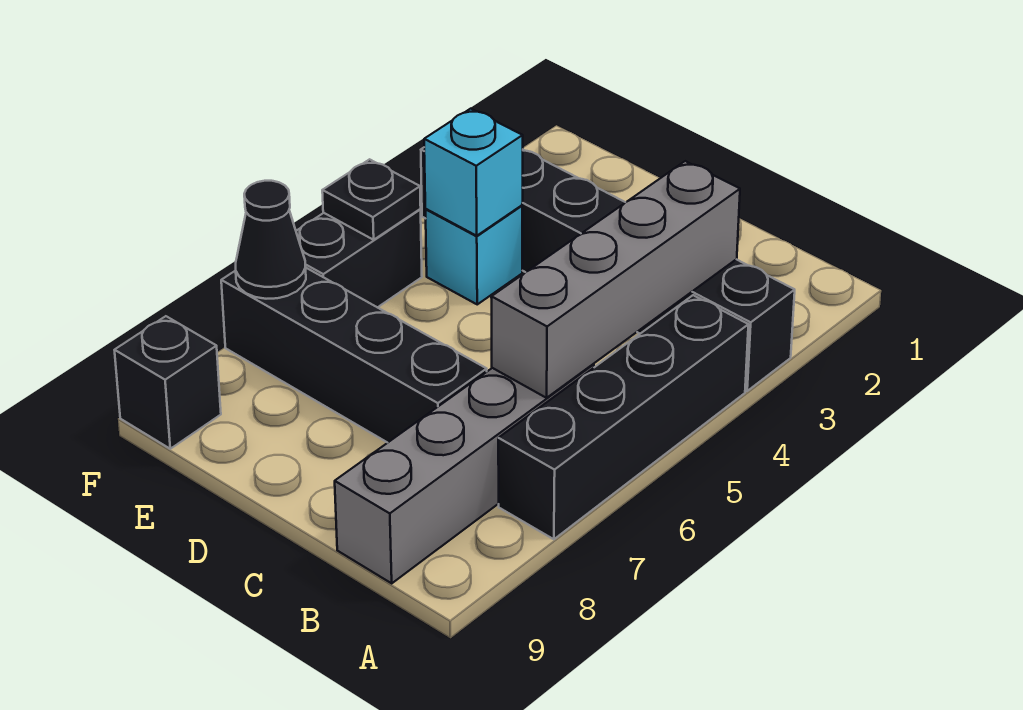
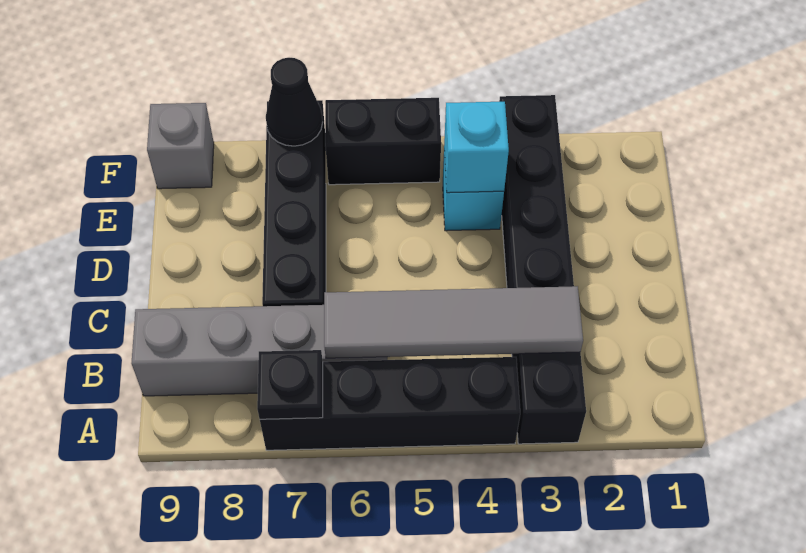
grey brick B3:B6 level 2 -> grey tile B3:B6 level 2
black plate F5 level 2 -> black plate A7 level 2
black brick F9 level 1 -> grey brick F9 level 1

